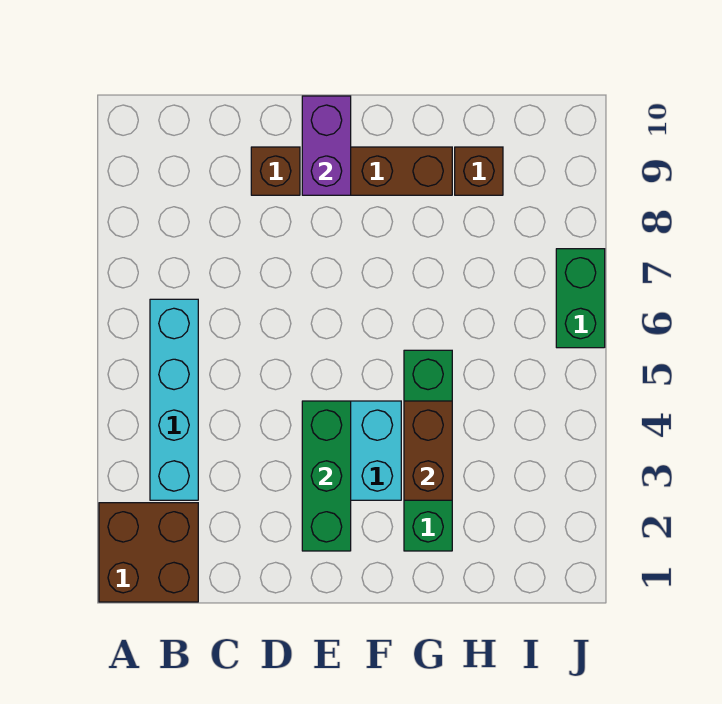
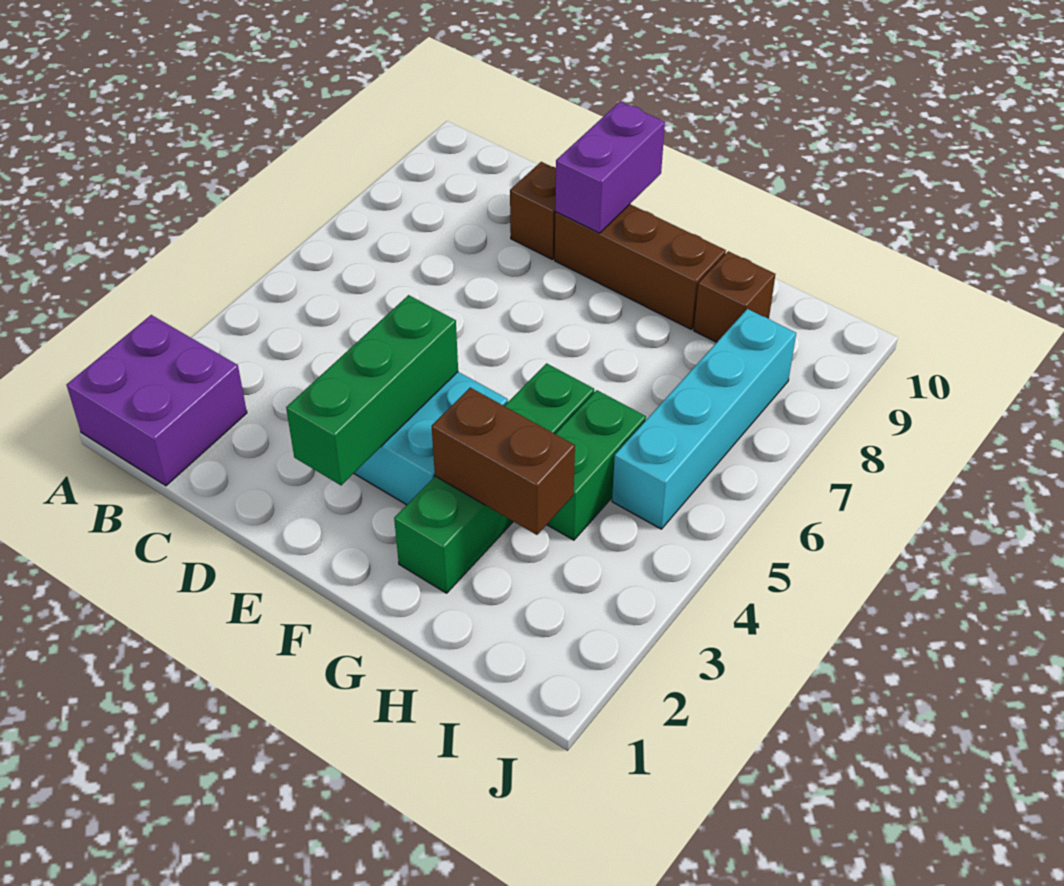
brown brick A1:B2 level 1 -> purple brick A1:B2 level 1
cyan brick B3:B6 level 1 -> cyan brick I5:I8 level 1
brown brick G3:G4 level 2 -> brown brick G3:H3 level 2
green brick J6:J7 level 1 -> green brick H4:H5 level 1

